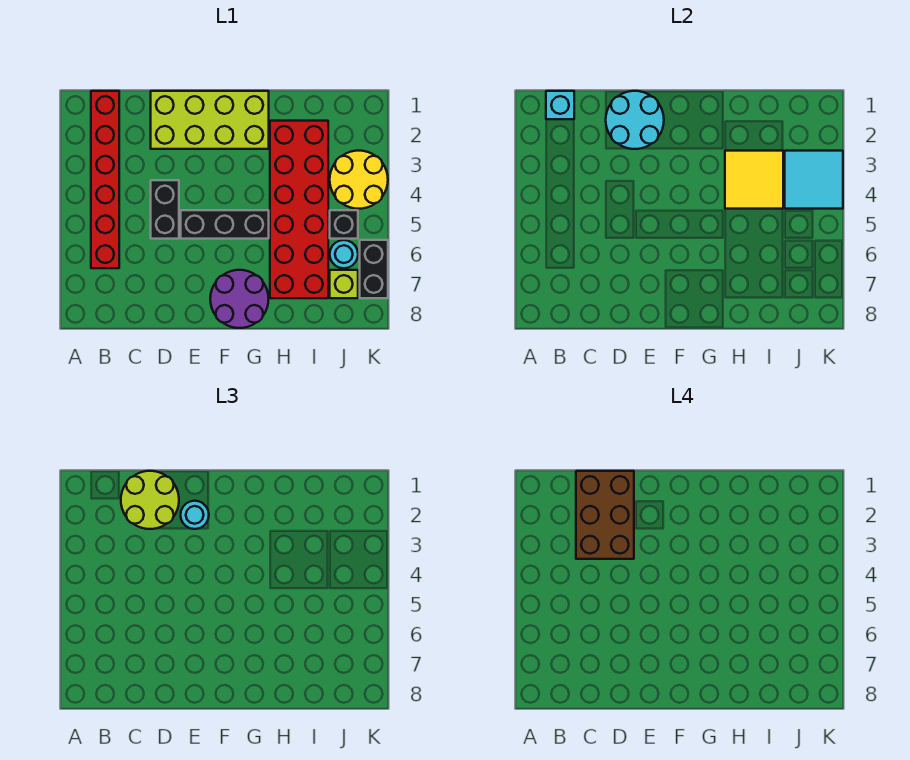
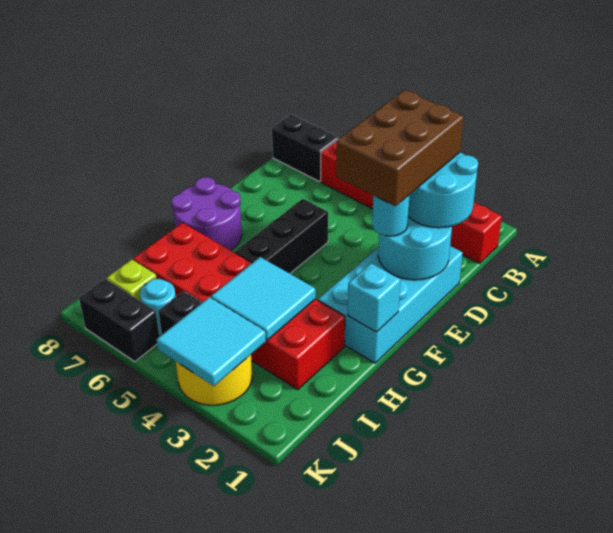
cyan brick B1 level 2 -> cyan brick G1 level 2
lime round brick C1:D2 level 3 -> cyan round brick C1:D2 level 3
brown brick C1:D3 level 4 -> brown brick C2:E3 level 4
lime brick D1:G2 level 1 -> cyan brick D1:G2 level 1
black brick D4:D5 level 1 -> black brick B7:B8 level 1
yellow tile H3:I4 level 2 -> cyan tile H3:I4 level 2

